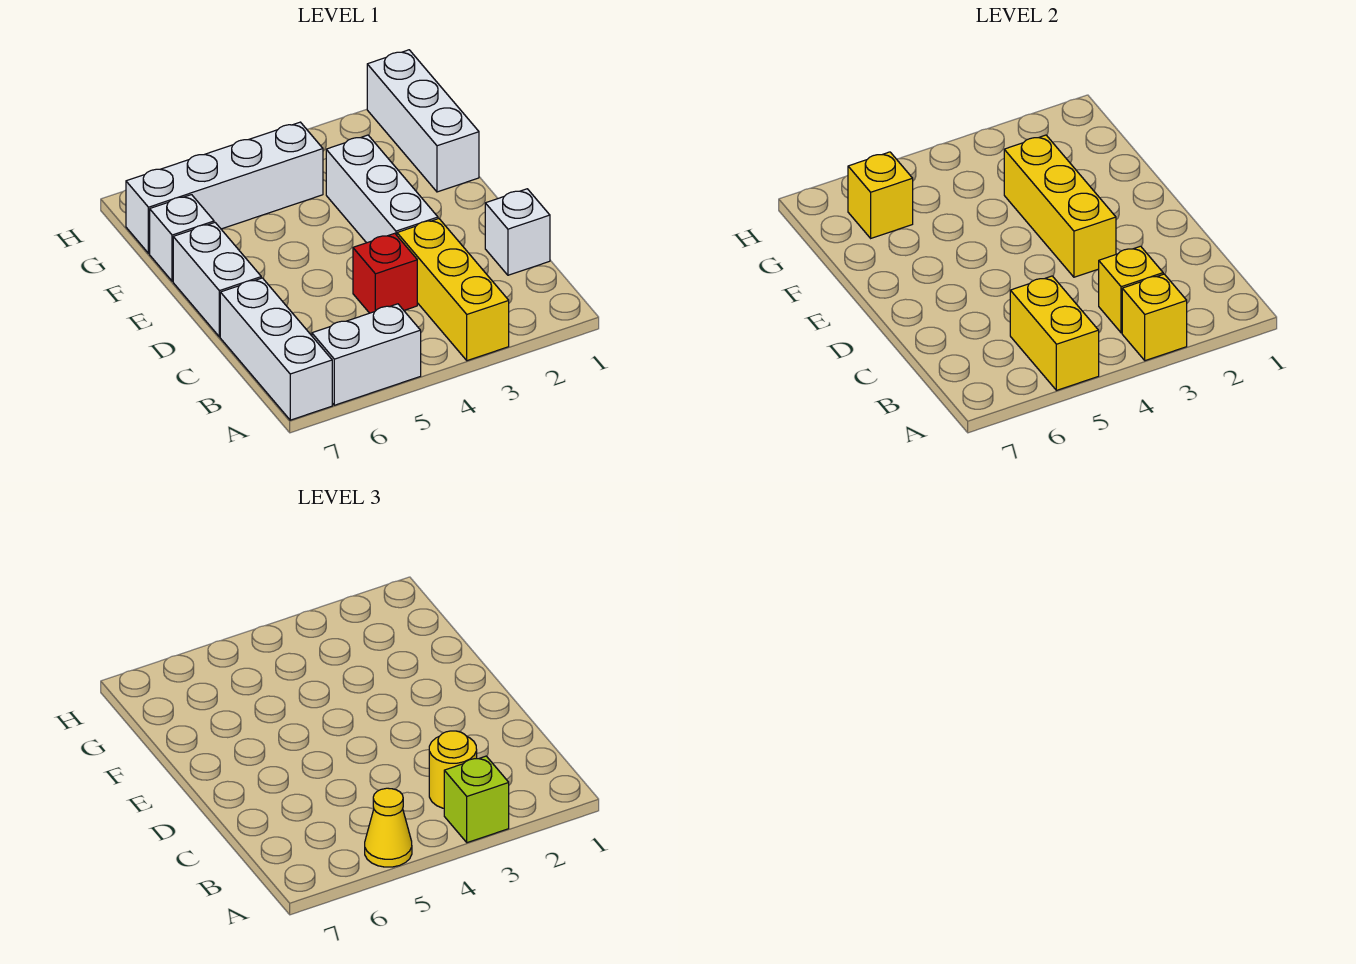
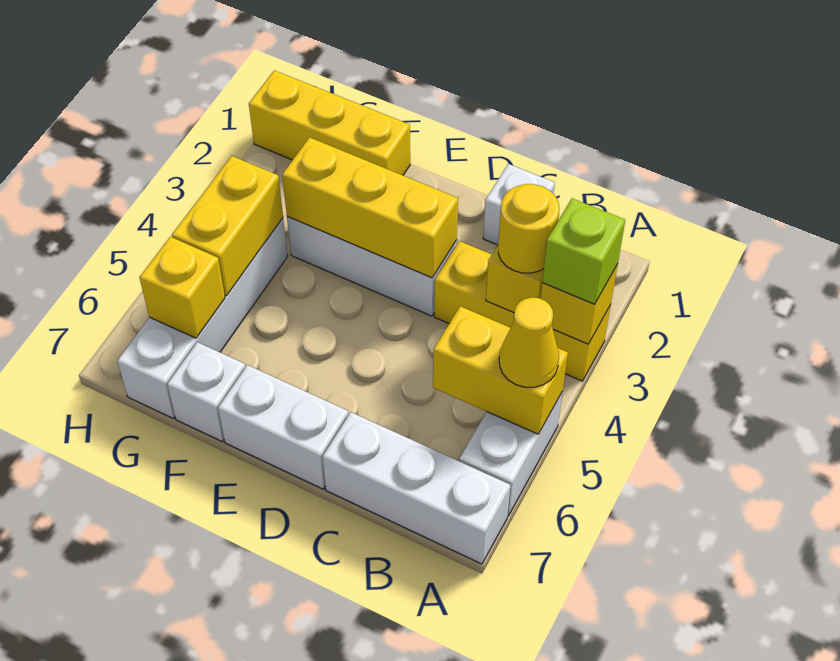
red brick C4 level 1 -> none
white brick F1:H1 level 1 -> yellow brick F1:H1 level 1
none -> yellow brick G4:G5 level 2

